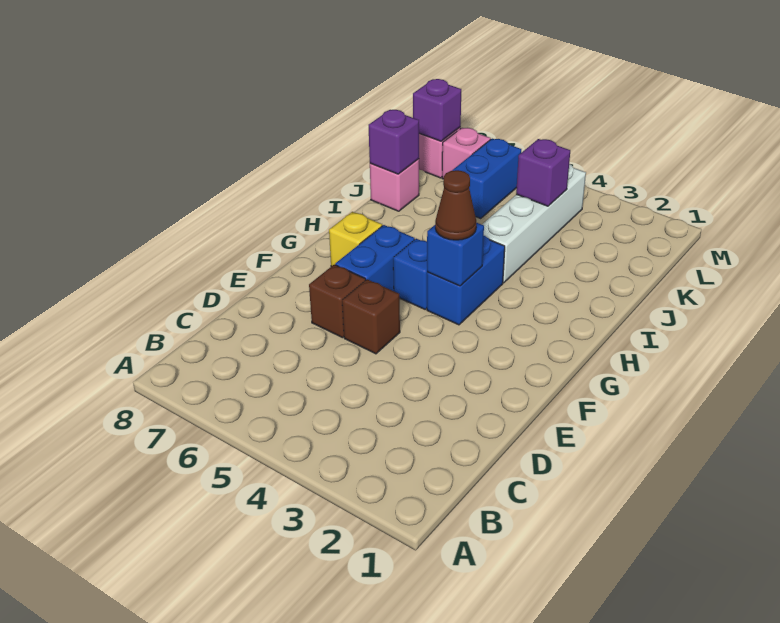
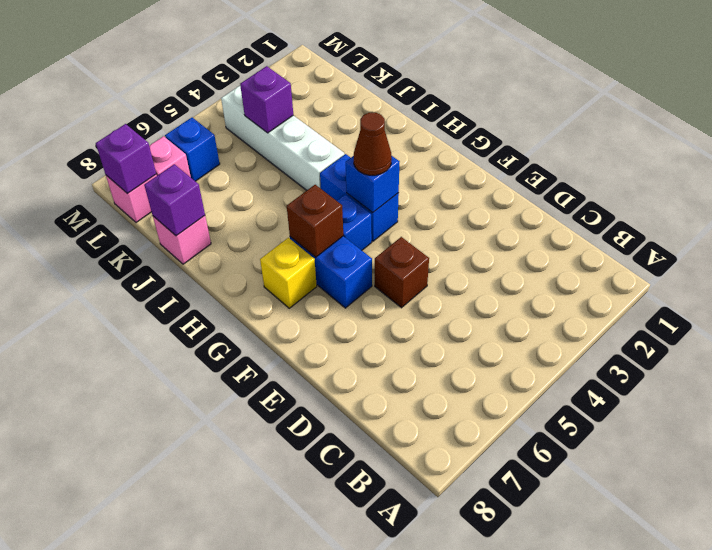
brown brick E6 level 1 -> brown brick G6 level 2
blue brick K6:L6 level 1 -> blue brick L6 level 1

